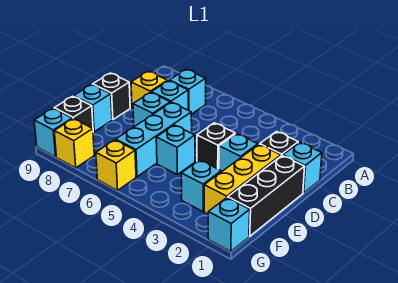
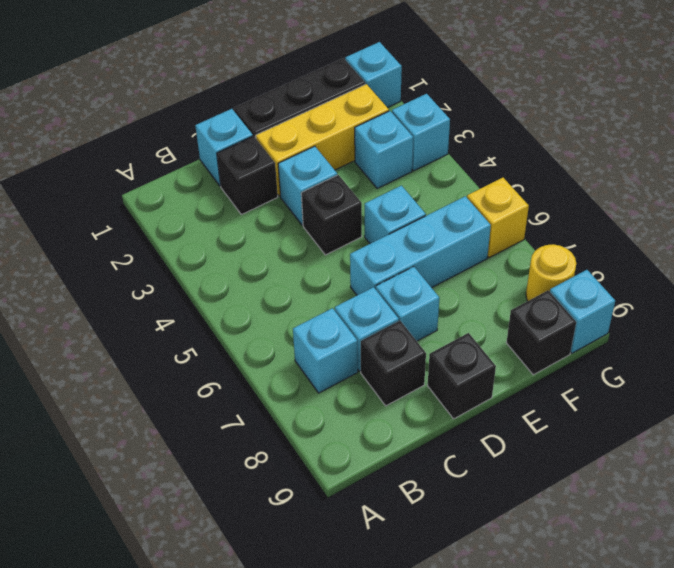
yellow brick C8 level 1 -> black brick C8 level 1
cyan brick E9 level 1 -> cyan brick G3 level 1
yellow brick G8 level 1 -> yellow round brick G8 level 1

